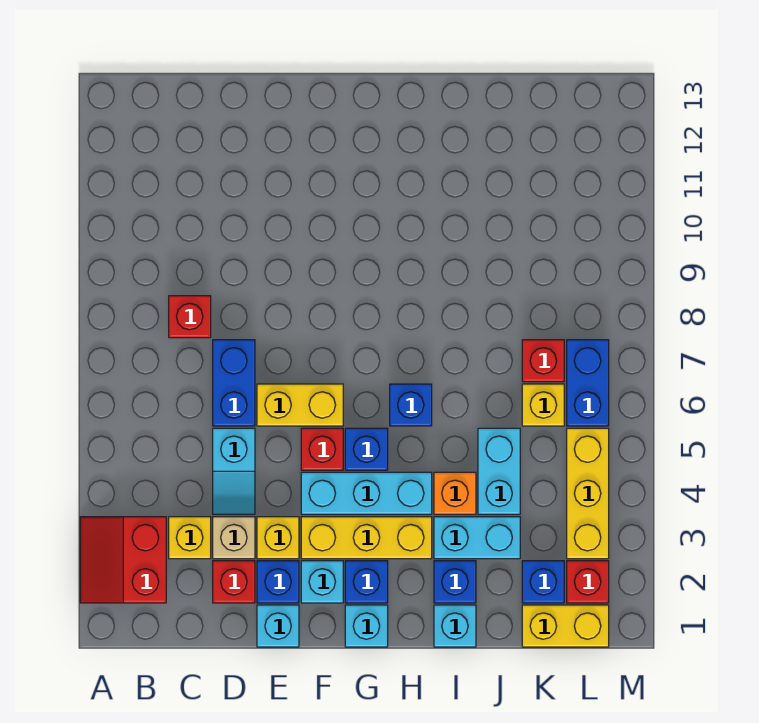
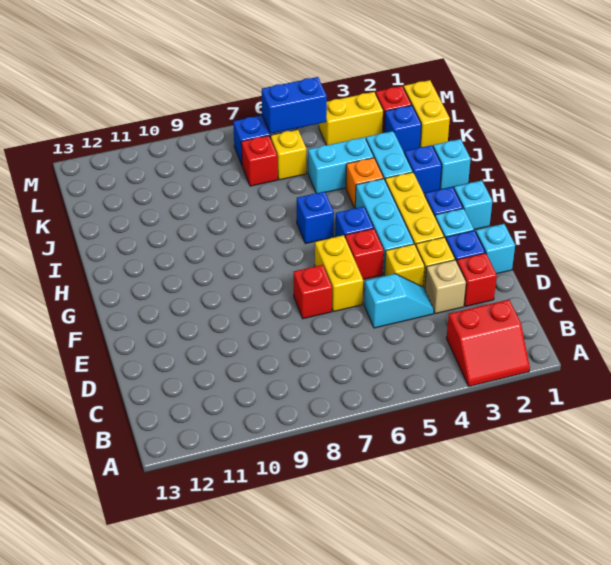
yellow brick C3 level 1 -> yellow brick E4 level 1
red brick C8 level 1 -> red brick E7 level 1
blue brick D6:D7 level 1 -> blue brick L5:L6 level 2
yellow brick L3:L5 level 1 -> yellow brick L3:L4 level 1

